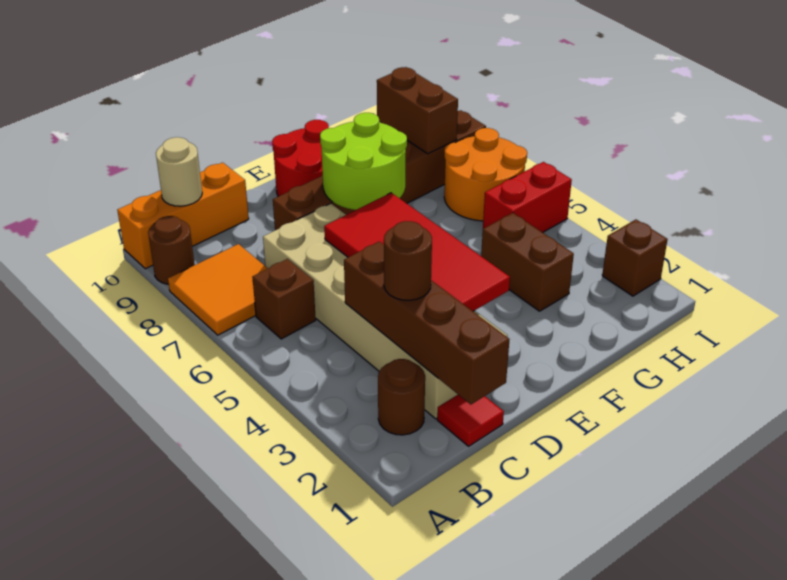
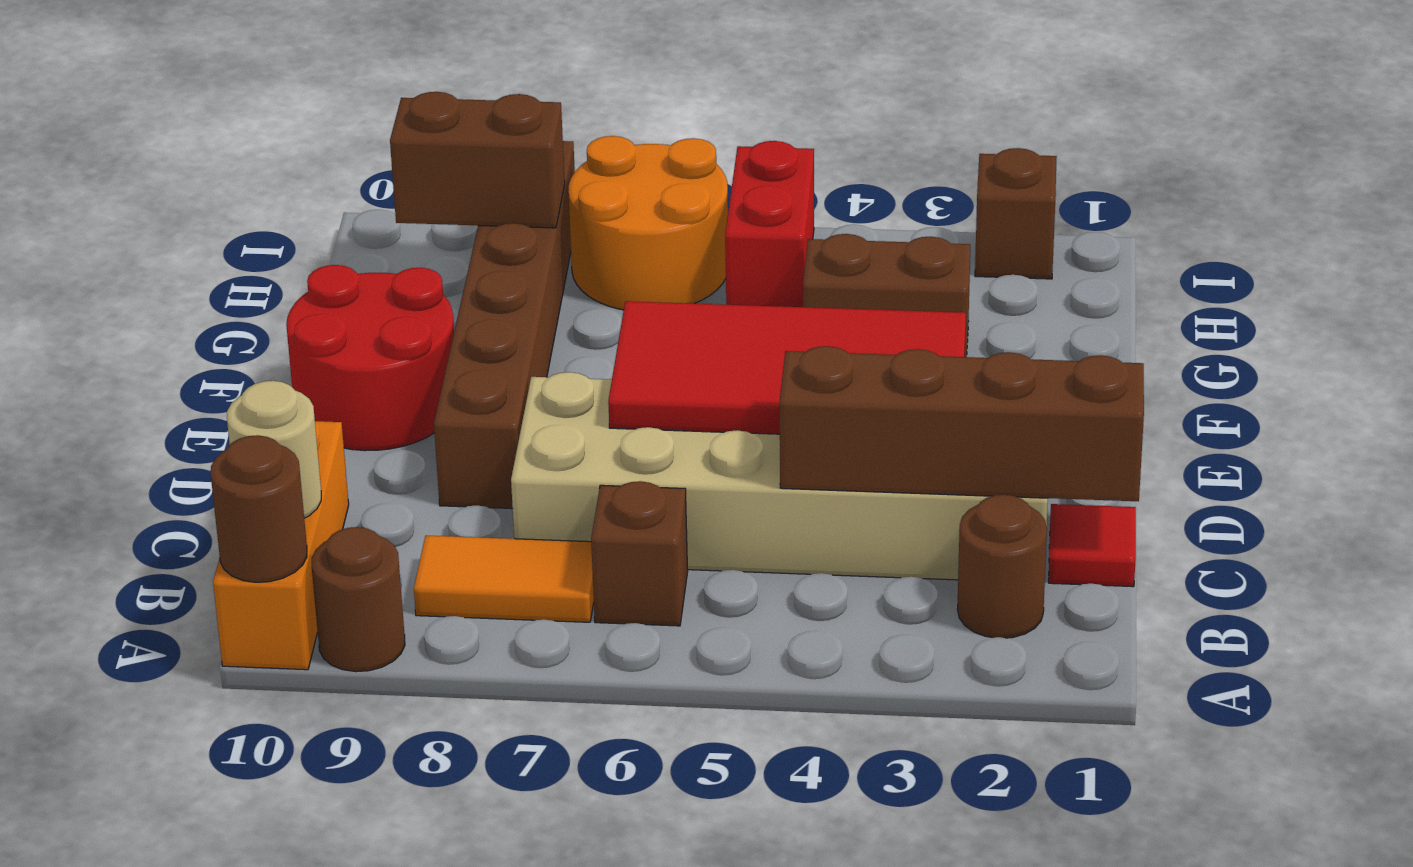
orange tile A7:B8 level 1 -> orange tile B7:B8 level 1
brown round brick C3 level 3 -> brown round brick A10 level 2
lime round brick E7:F8 level 2 -> none

